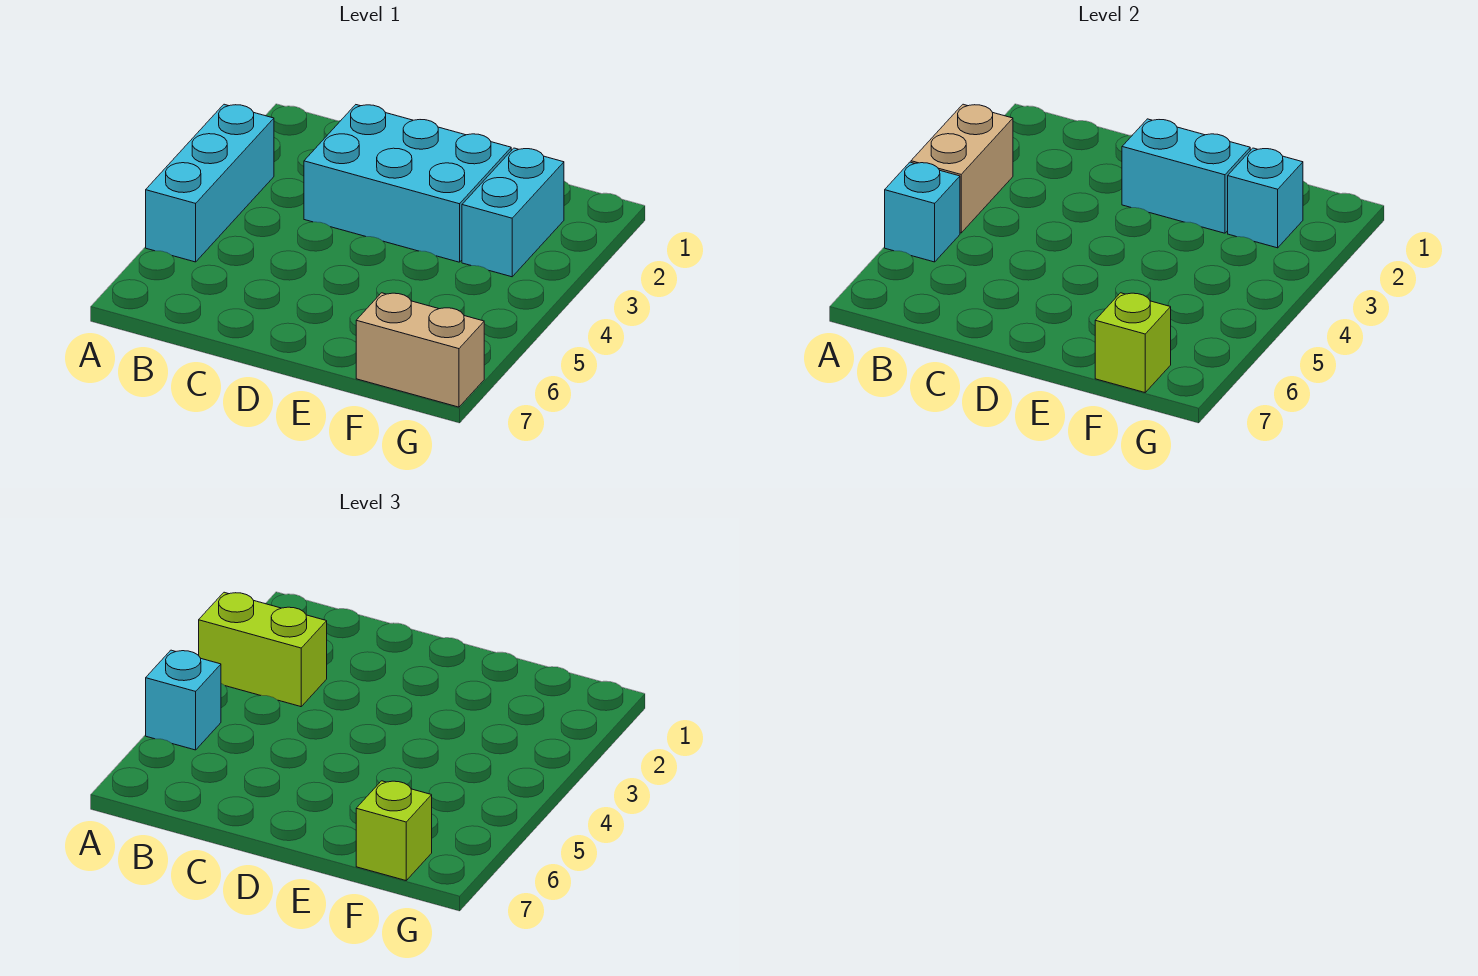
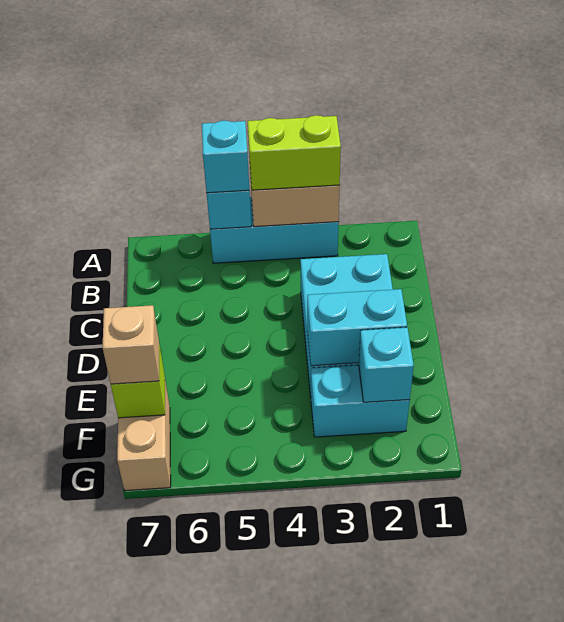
lime brick A3:B3 level 3 -> lime brick A3:A4 level 3
cyan brick D2:E2 level 2 -> cyan brick E2:E3 level 2
lime brick F7 level 3 -> tan brick F7 level 3

